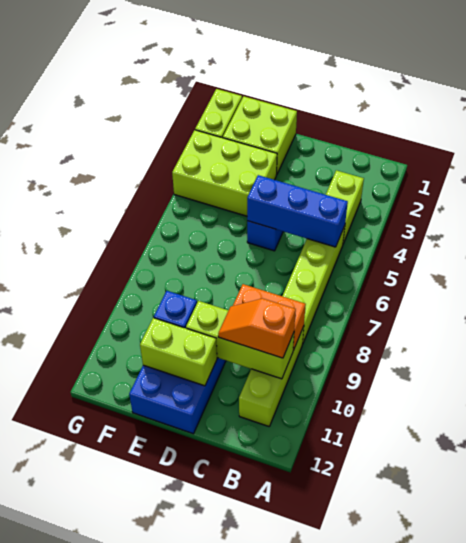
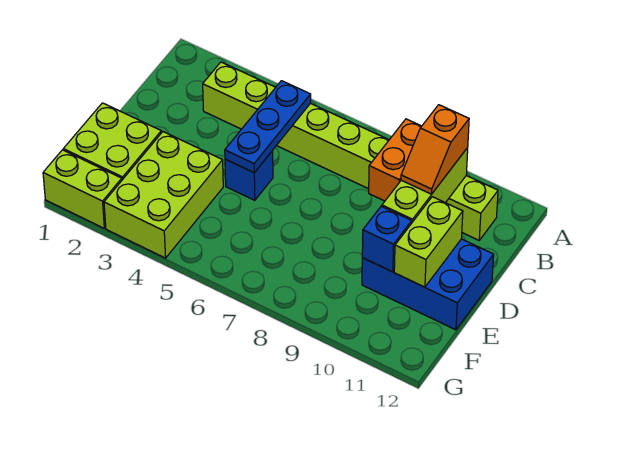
blue brick B5:D5 level 2 -> blue plate B5:D5 level 2

